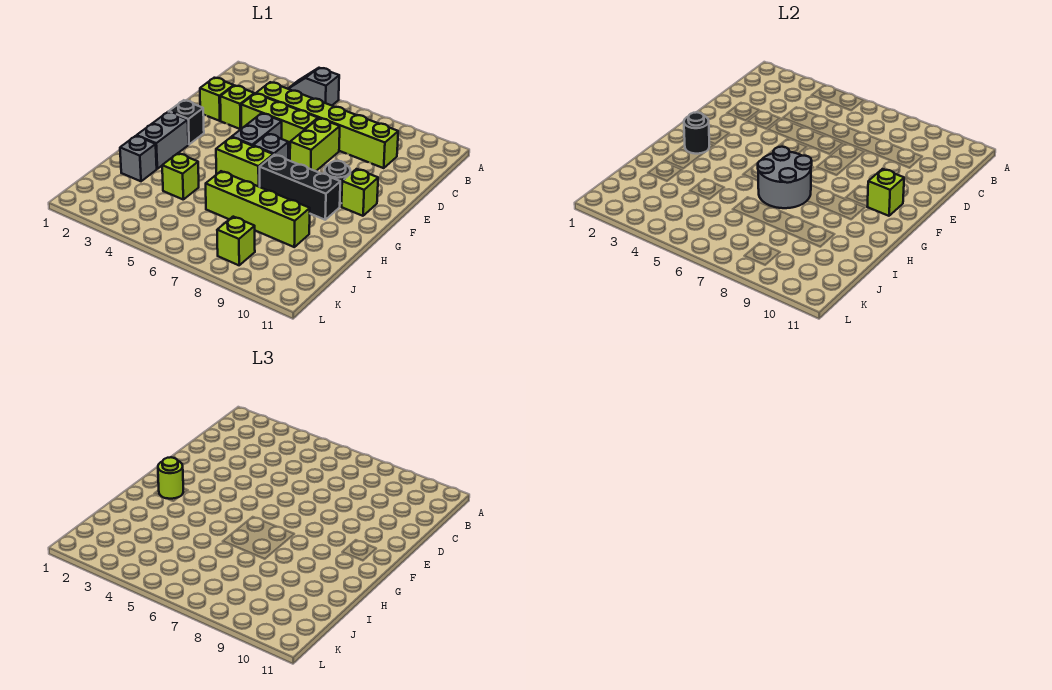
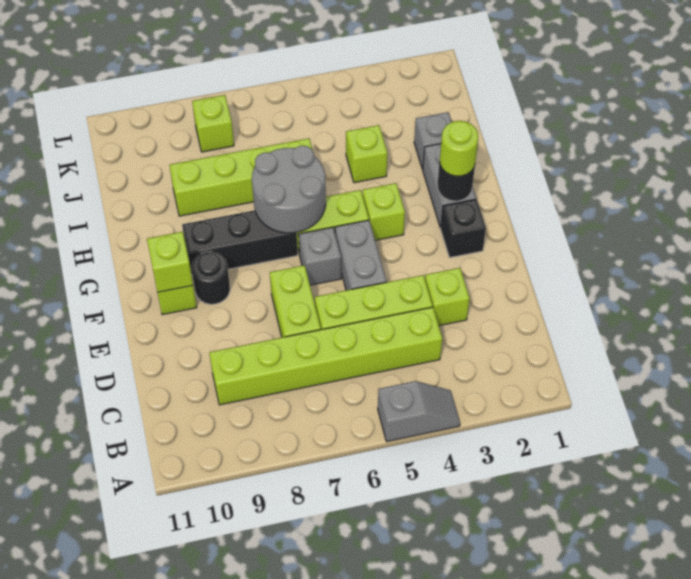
lime brick D2 level 1 -> lime brick G4 level 1

